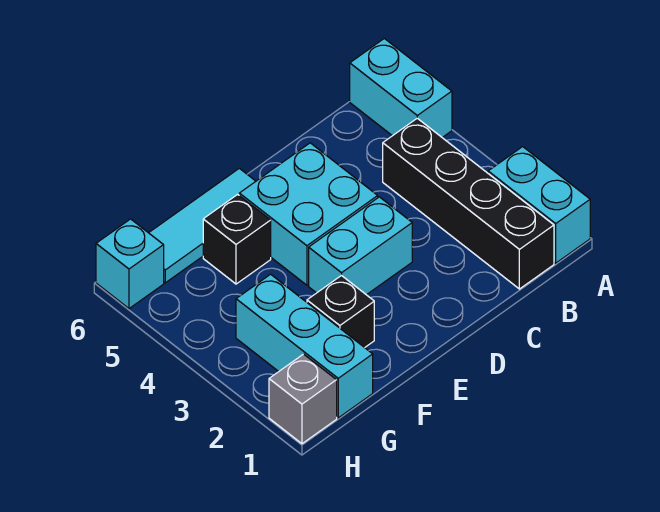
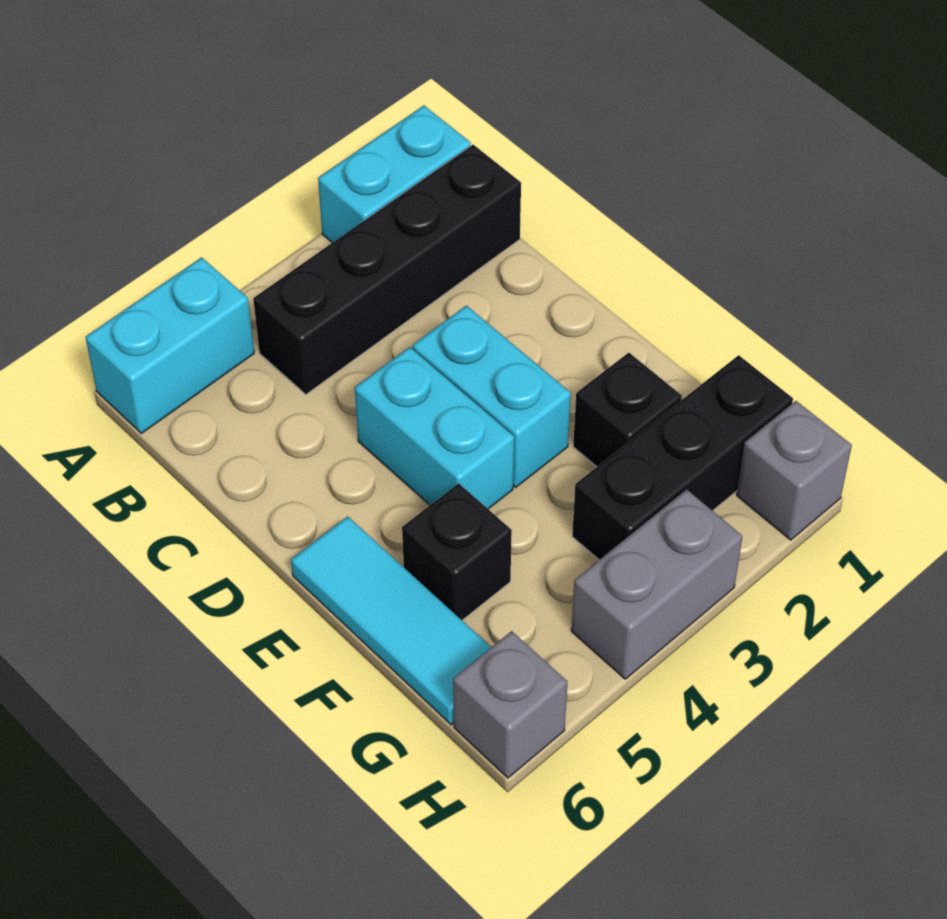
cyan brick D4:E5 level 1 -> cyan brick D4:E4 level 1
cyan brick G1:G3 level 1 -> black brick G1:G3 level 1
none -> grey brick H3:H4 level 1
cyan brick H6 level 1 -> grey brick H6 level 1

